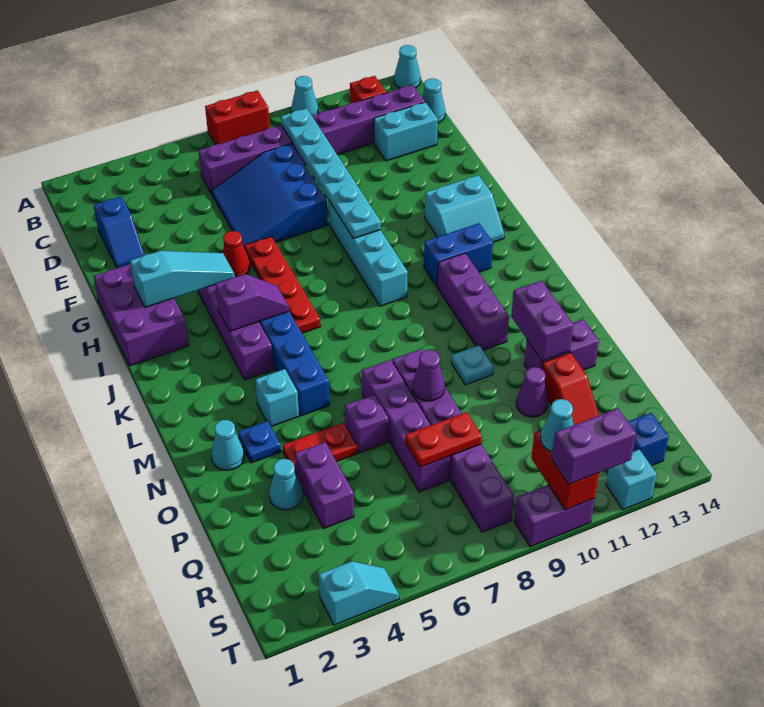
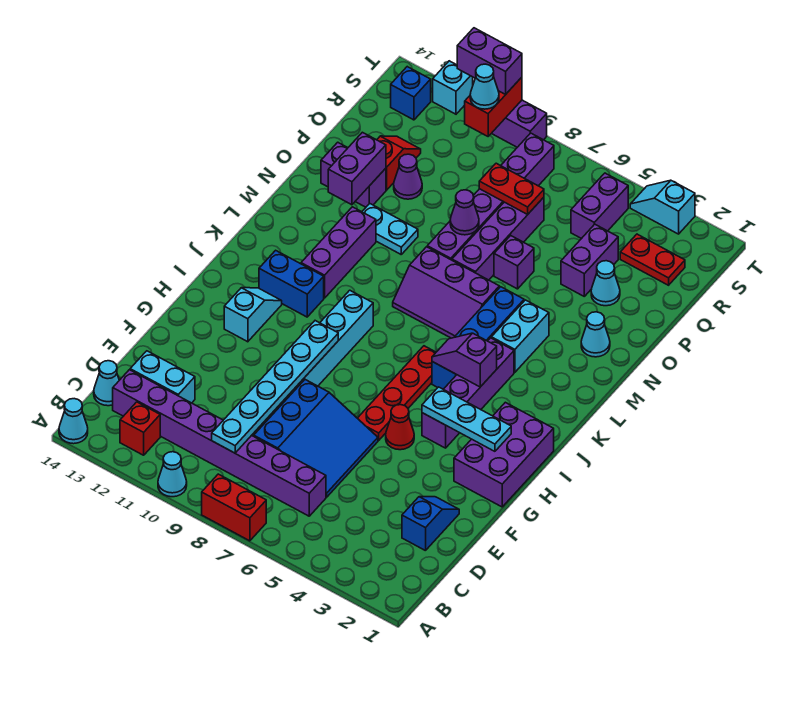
cyan slope H2:H4 level 2 top 2 -> cyan plate H2:H4 level 2
cyan slope H12:I13 level 1 top H -> cyan slope H12:I12 level 1 top H
none -> purple slope L6:M8 level 1 top M
cyan brick M4 level 1 -> cyan brick L4:M4 level 1
blue plate N3 level 1 -> none
cyan plate N10 level 1 -> cyan plate N10:N11 level 1
red plate O4:O5 level 1 -> red plate R2:R3 level 1
none -> purple brick R5:S5 level 1

